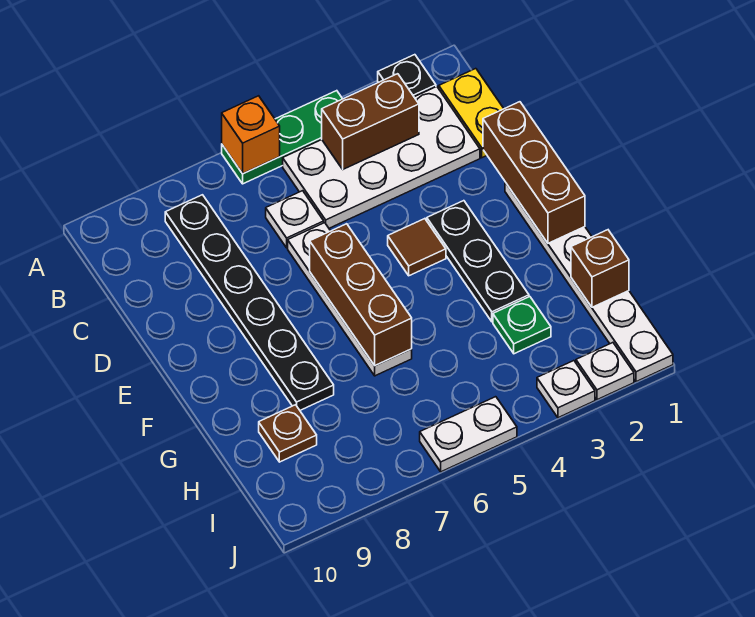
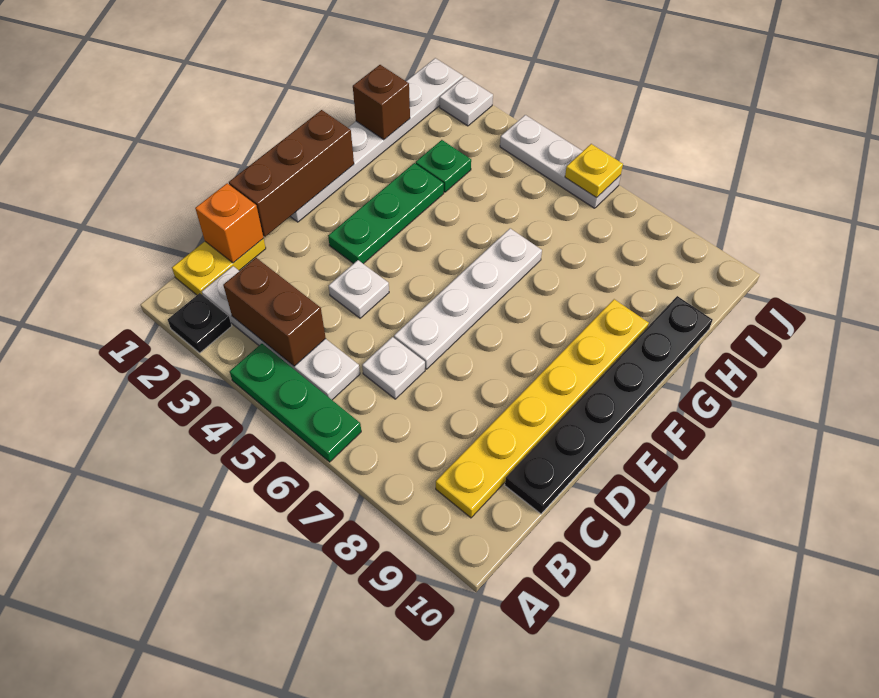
orange brick A6 level 2 -> orange brick C1 level 2
white plate B2:C5 level 1 -> white plate B2:B5 level 1
black plate B8:G8 level 1 -> black plate C10:H10 level 1
none -> yellow plate B9:G9 level 1
black plate E3:G3 level 1 -> green plate E3:G3 level 1
brown tile E4 level 1 -> none
brown brick E6:G6 level 2 -> none
brown plate H9 level 1 -> none
white plate J3 level 1 -> white plate D4 level 1
white plate J5:J6 level 1 -> white plate J4:J6 level 1
none -> yellow plate J6 level 2

